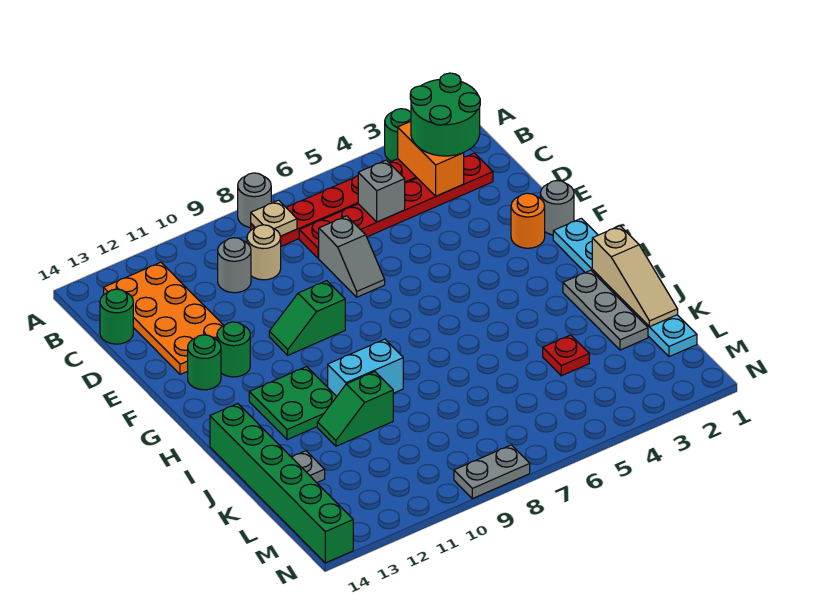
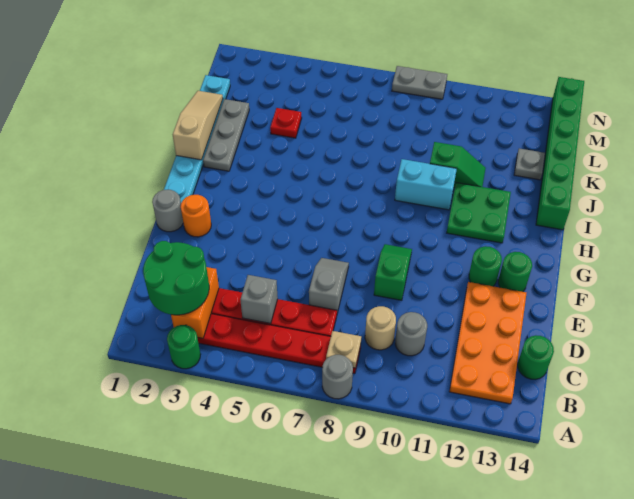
green slope F9:F10 level 1 top 9 -> green slope E9:F9 level 1 top E

